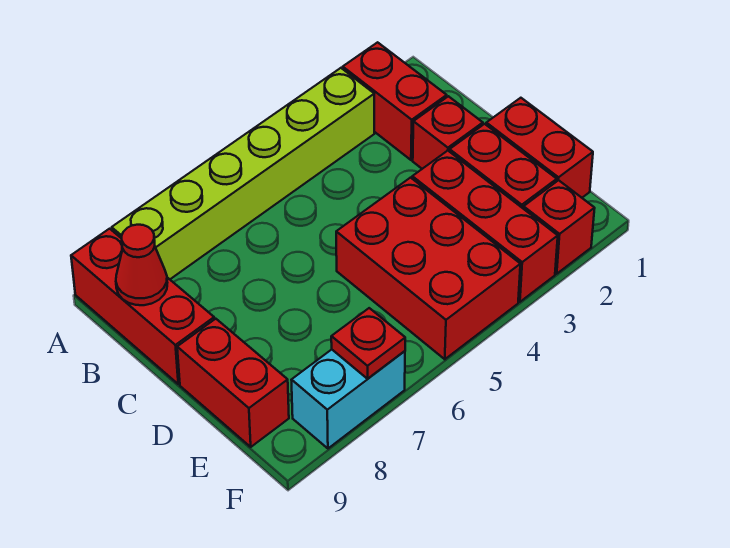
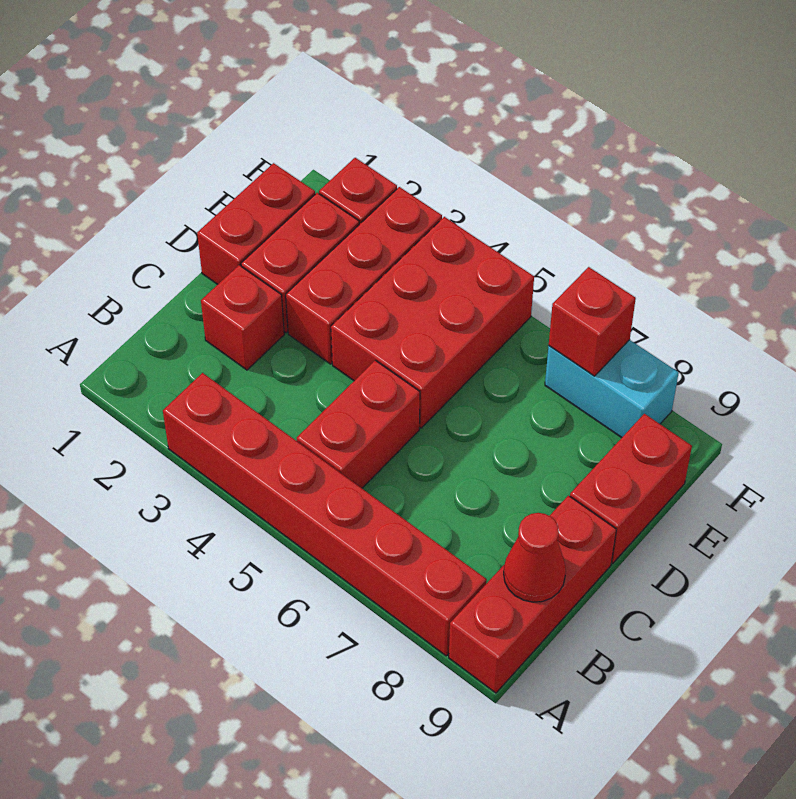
red brick A2:B2 level 1 -> red brick B5:C5 level 1
lime brick A3:A8 level 1 -> red brick A3:A8 level 1
red plate F7 level 2 -> red brick F7 level 2

